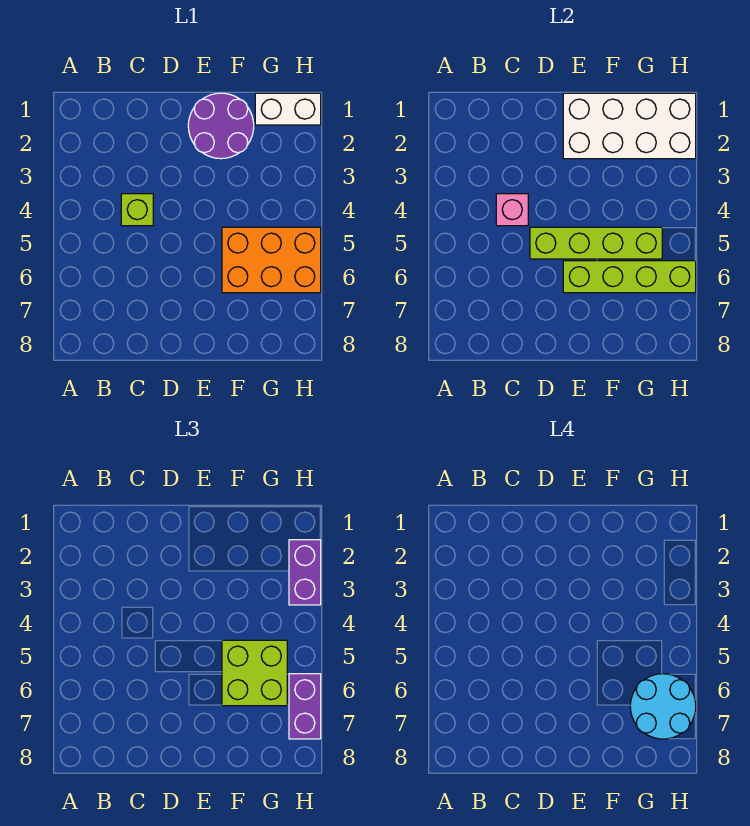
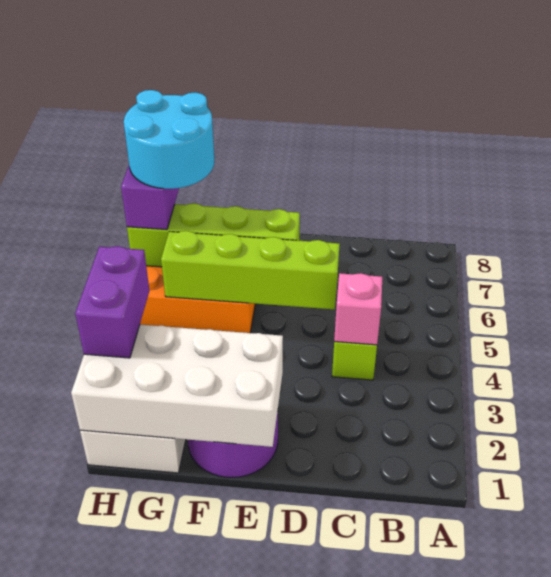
lime brick F5:G6 level 3 -> none

